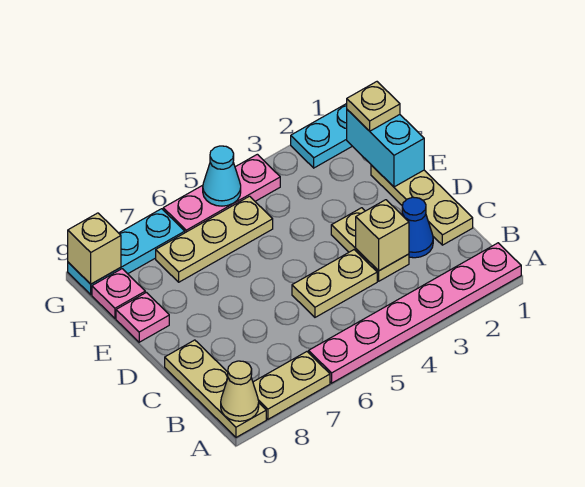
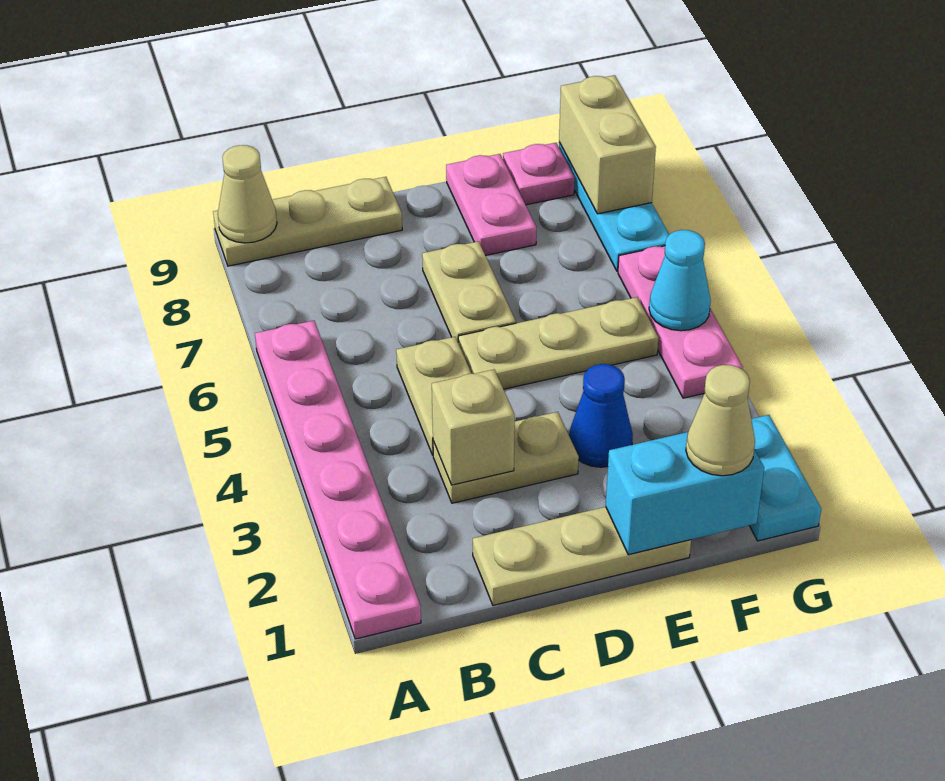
tan plate A7:A8 level 1 -> tan plate D6:D7 level 1
blue cone C2 level 1 -> blue cone E3 level 1
pink plate E9 level 1 -> pink plate E8:E9 level 1
tan plate F1 level 3 -> tan cone F1 level 3
tan plate F5:F7 level 1 -> tan plate D5:F5 level 1
tan brick G9 level 2 -> tan brick G8:G9 level 2

